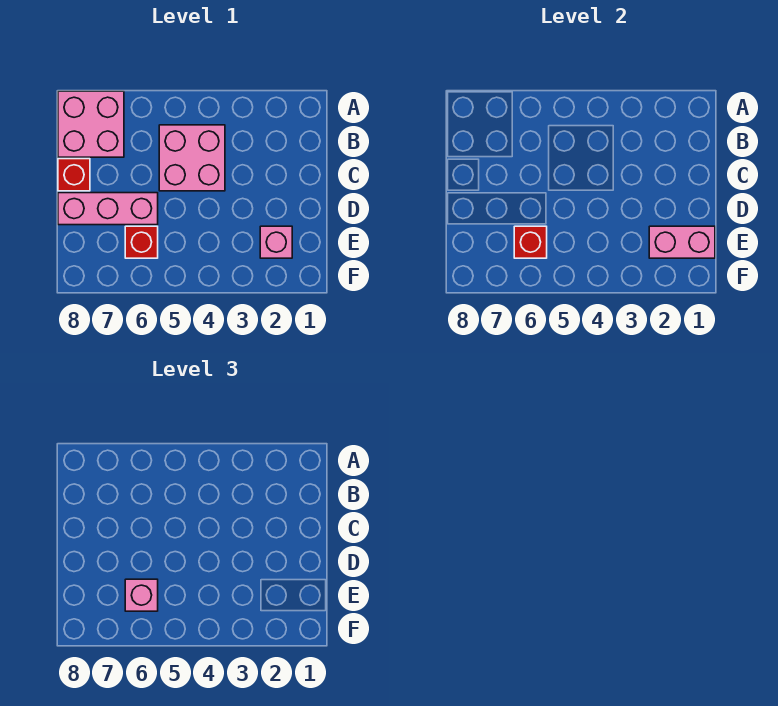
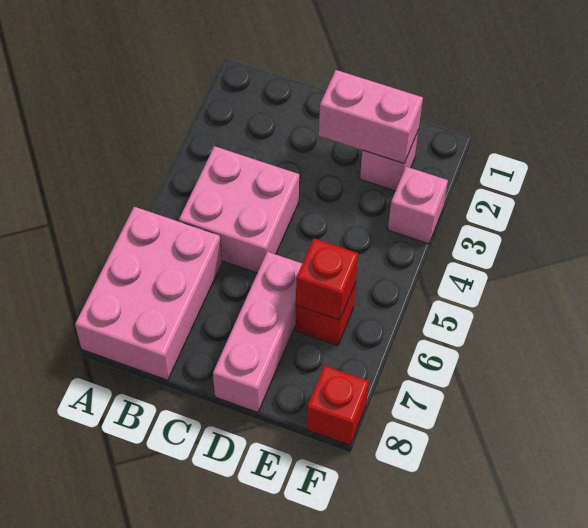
pink brick A7:B8 level 1 -> pink brick A6:B8 level 1
red brick C8 level 1 -> red brick F8 level 1
pink brick E1:E2 level 2 -> pink brick D2:E2 level 2
pink brick E6 level 3 -> pink brick F3 level 1

